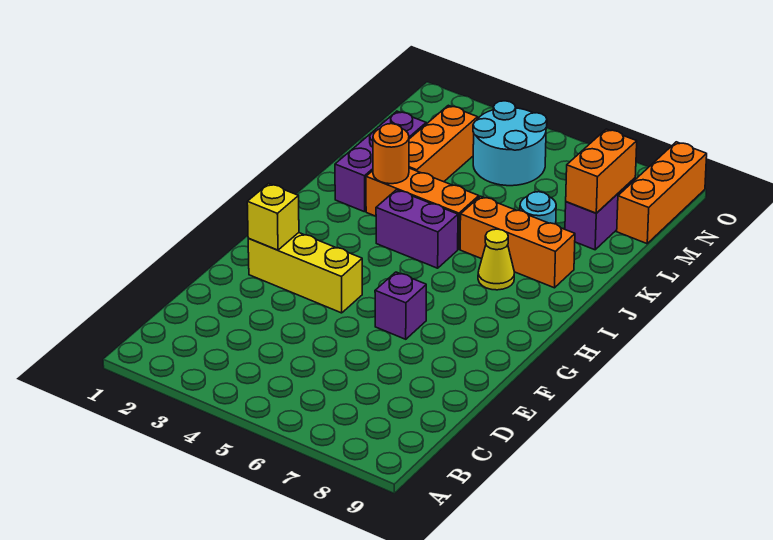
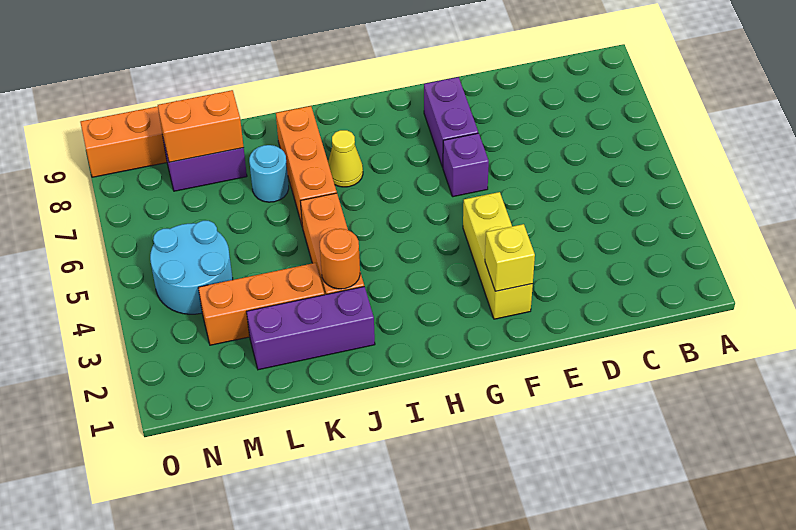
purple brick I4:I5 level 1 -> purple brick F7:F8 level 1

